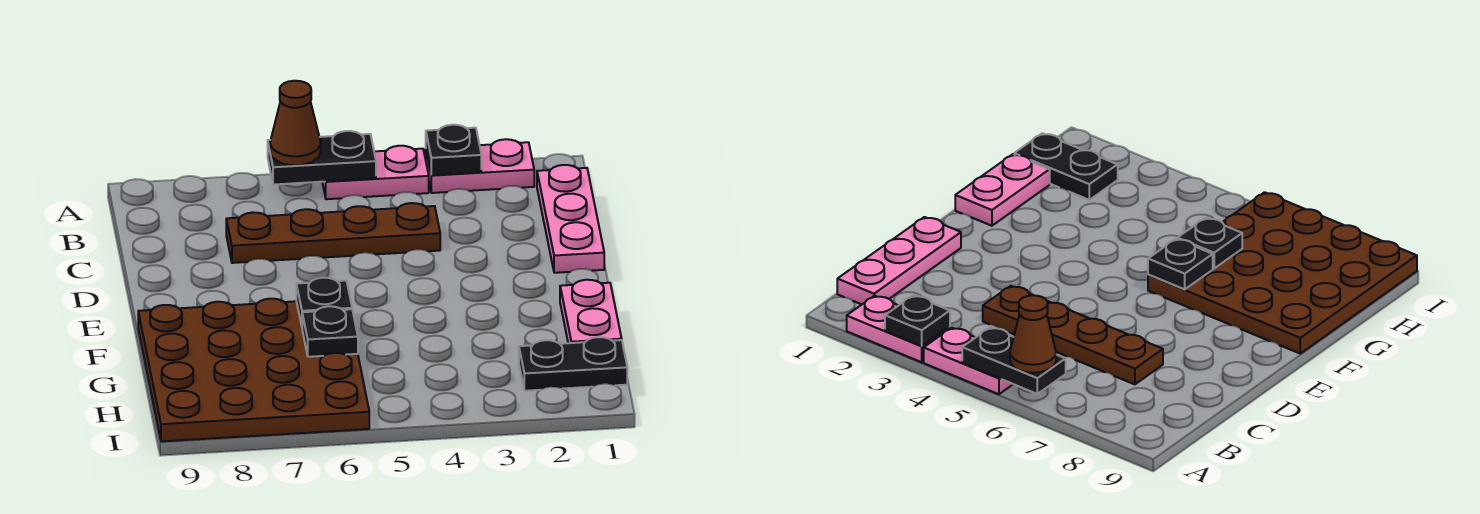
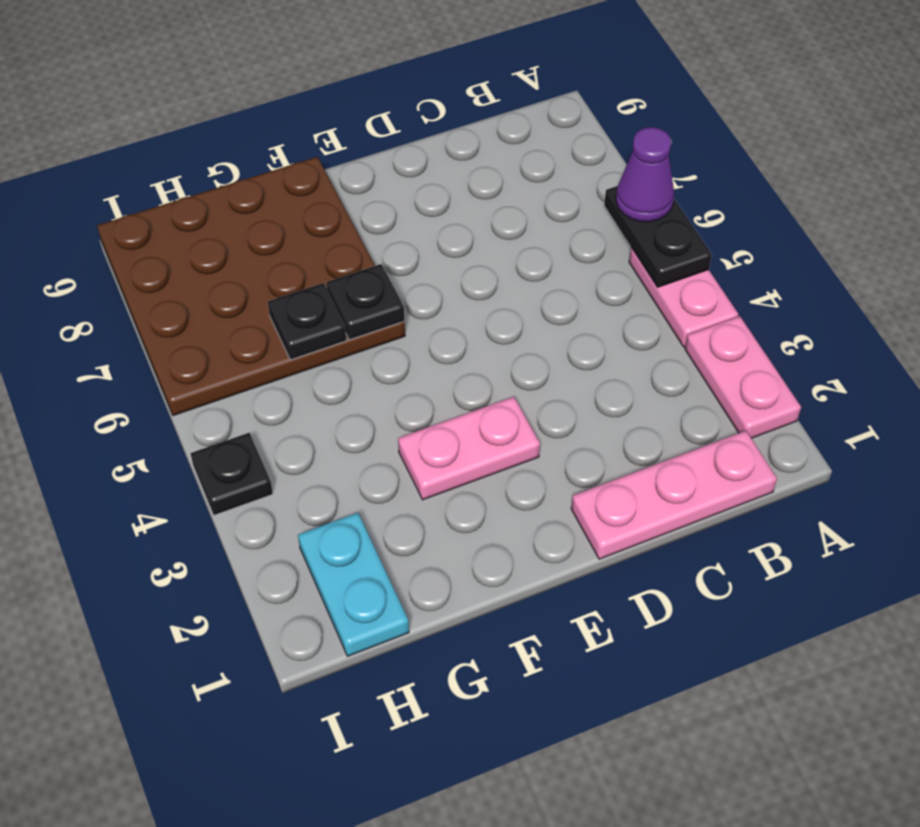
black plate A3 level 2 -> black plate I4 level 1
brown cone A6 level 3 -> purple cone A6 level 3
brown plate C4:C7 level 1 -> none
pink plate F1:G1 level 1 -> pink plate E3:F3 level 1
black plate H1:H2 level 1 -> cyan plate H1:H2 level 1

